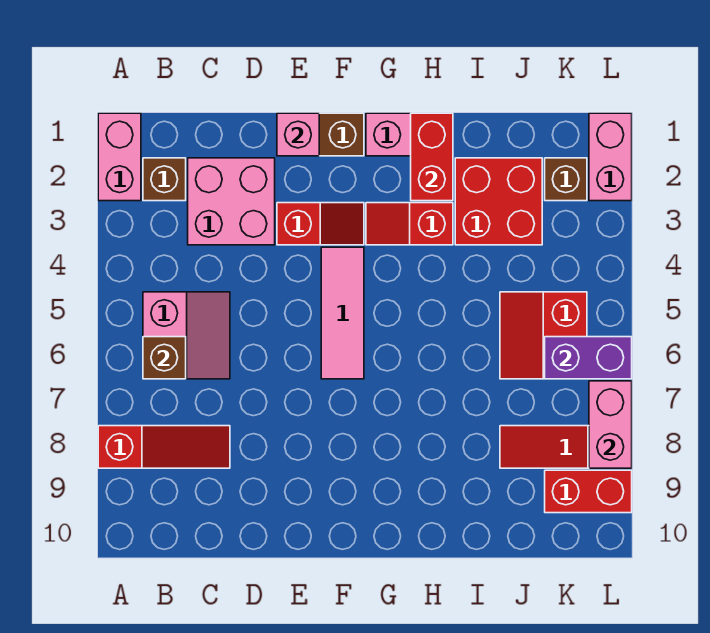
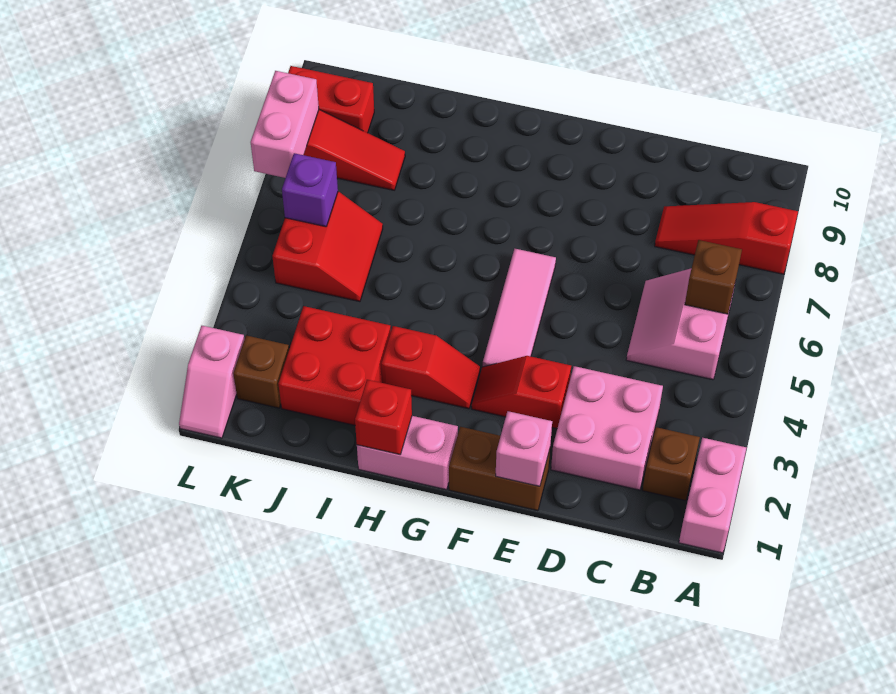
red brick H1:H2 level 2 -> red brick H1 level 2
purple brick K6:L6 level 2 -> purple brick K6 level 2
pink brick L1:L2 level 1 -> pink slope L1:L2 level 1 top 2

